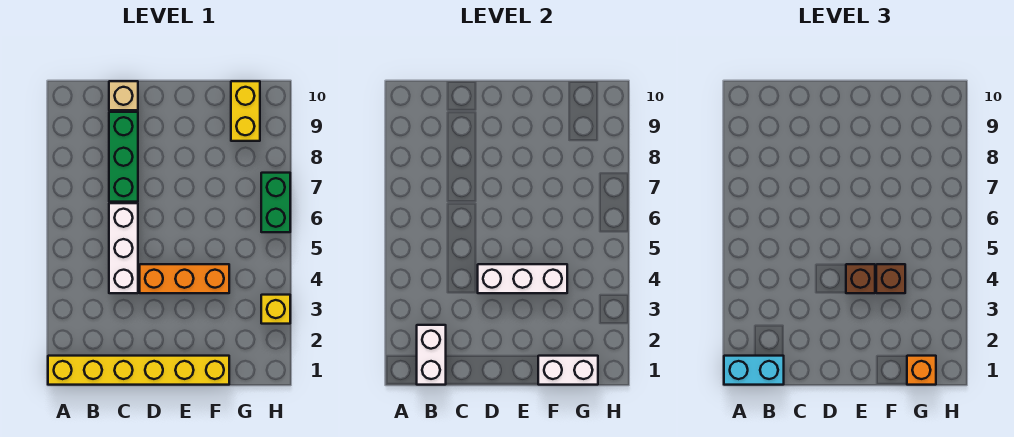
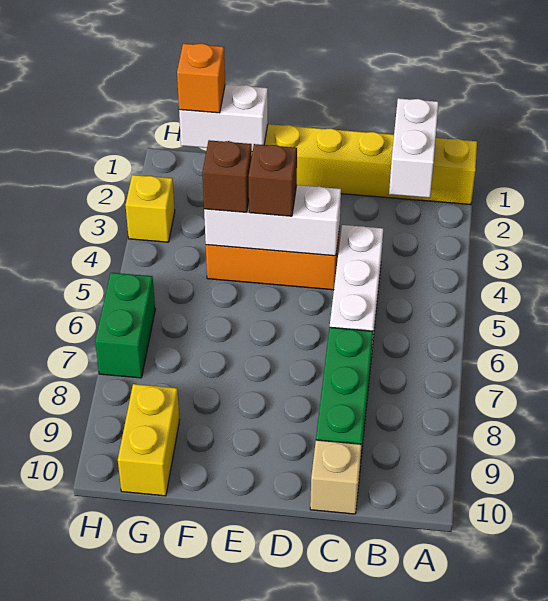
cyan brick A1:B1 level 3 -> none

